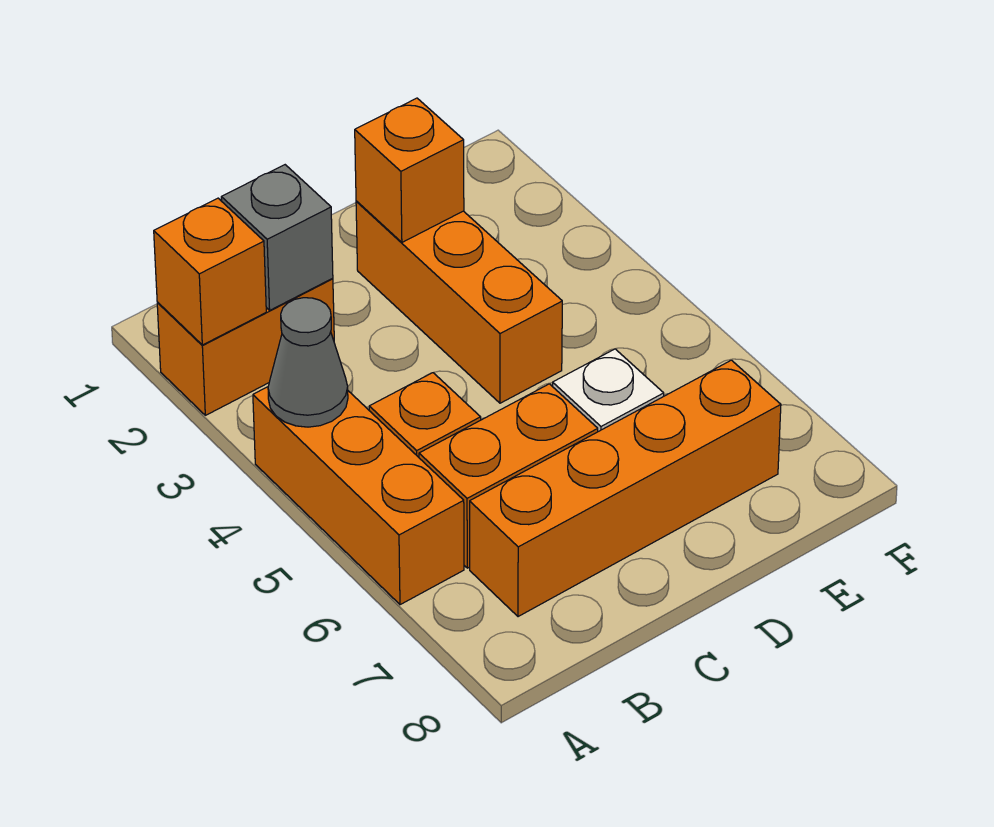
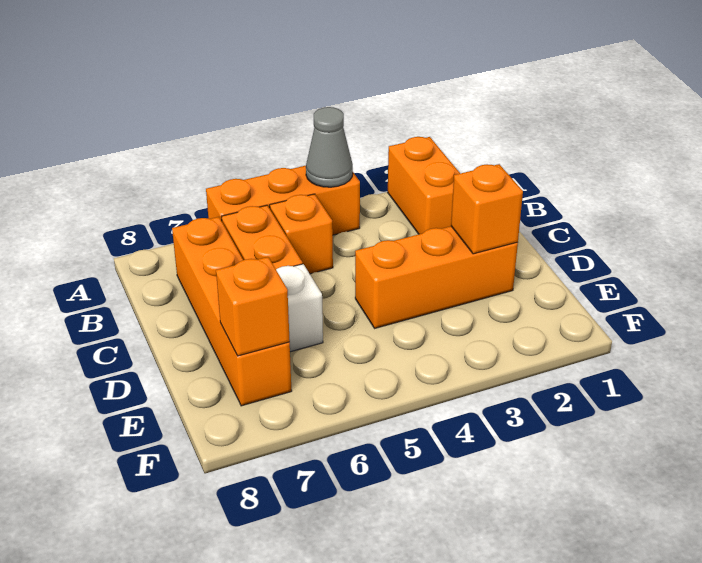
orange brick A2 level 2 -> orange brick E7 level 2
grey brick B2 level 2 -> none

